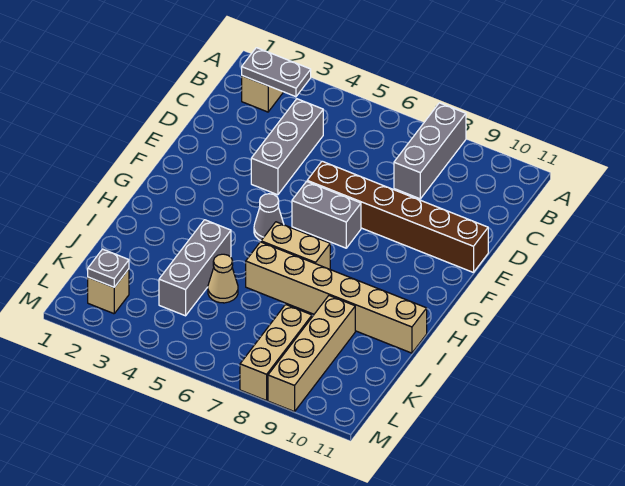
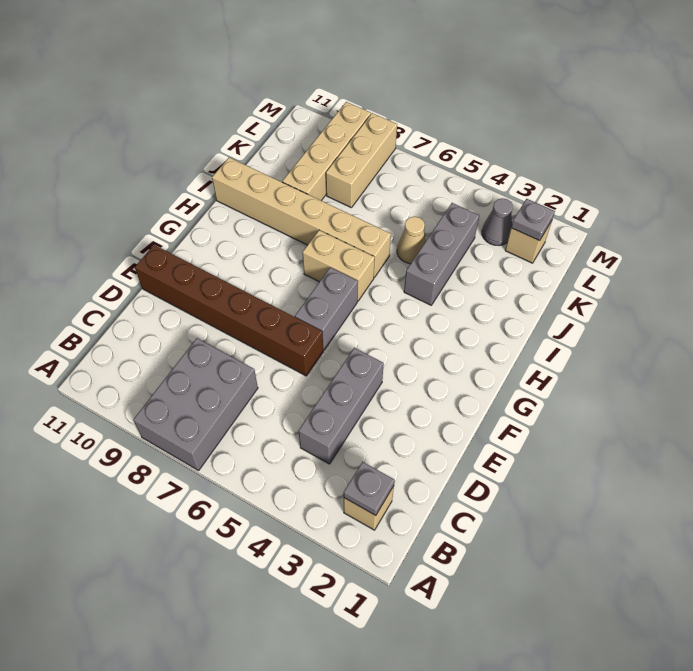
grey brick A8:C8 level 1 -> grey brick A7:C8 level 1
grey plate B2:B3 level 2 -> grey plate B2 level 2
grey brick F6:F7 level 1 -> grey brick F6:G6 level 1
grey cone G5 level 1 -> grey cone L3 level 1

